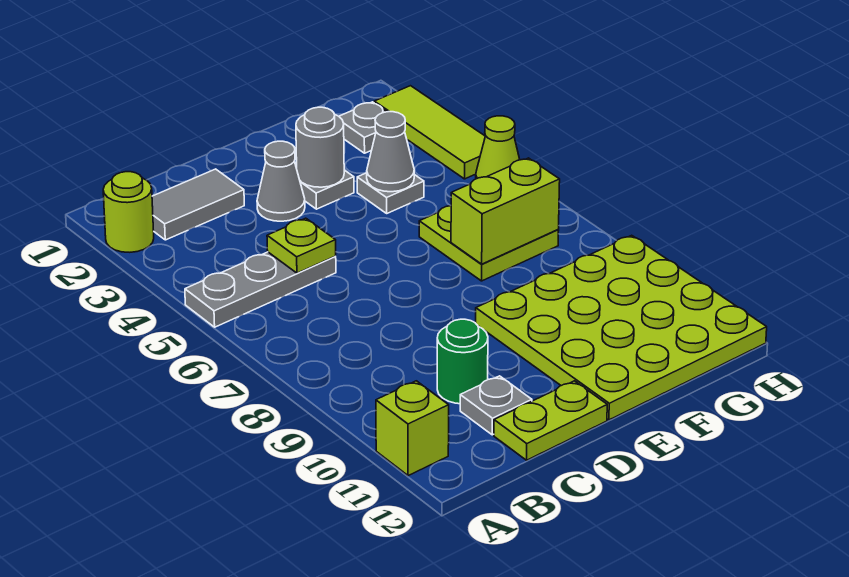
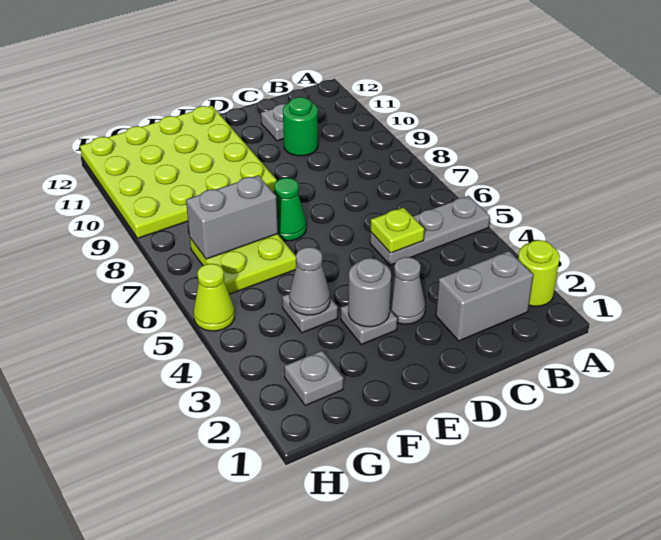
lime brick A11 level 1 -> none
grey tile B2:C2 level 1 -> grey brick B2:C2 level 1
lime plate C12:D12 level 1 -> none
none -> green cone E7 level 1
lime brick F7:G7 level 2 -> grey brick F7:G7 level 2
lime tile H2:H4 level 1 -> none

